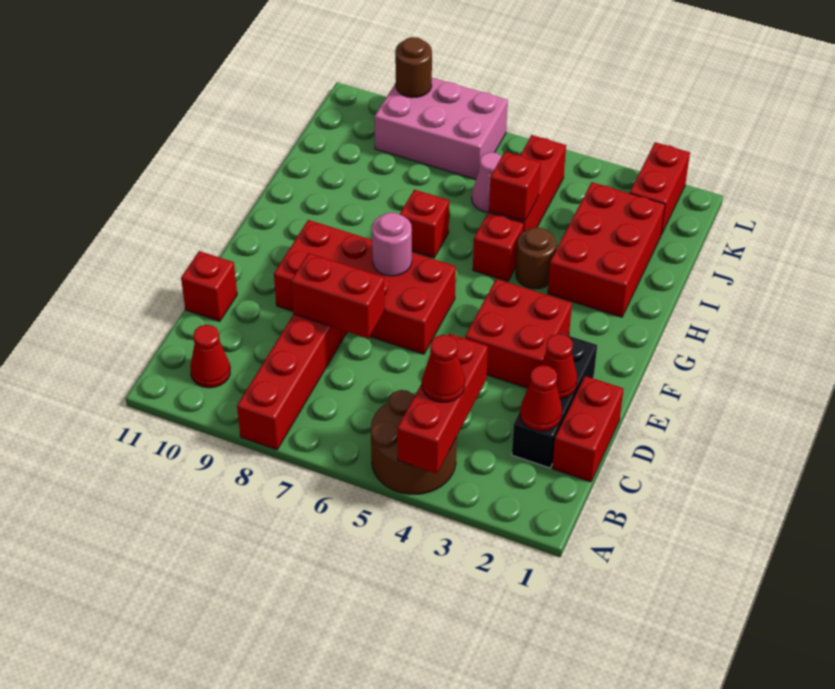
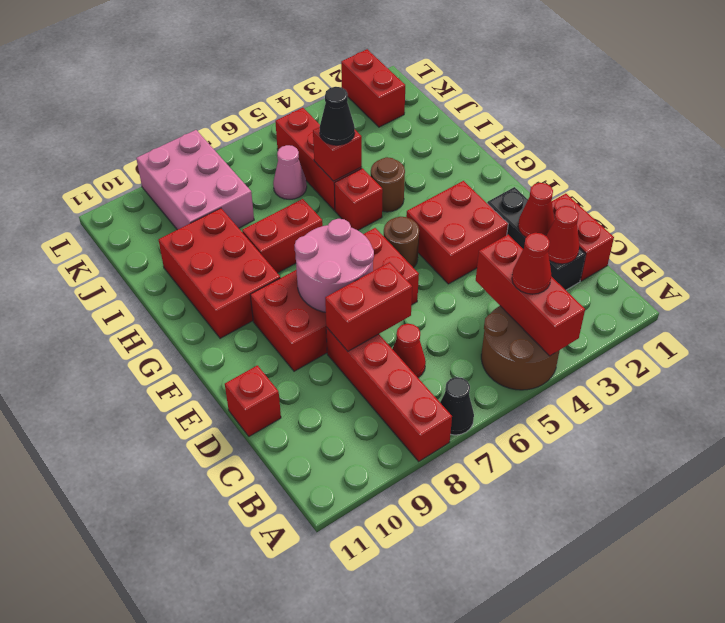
none -> black cone A7 level 1
red cone B10 level 1 -> red cone C7 level 1
pink round brick F7 level 2 -> pink round brick E7:F8 level 2
red brick H2:J3 level 1 -> red brick G9:I10 level 1
red brick H7 level 1 -> red brick H7:H8 level 1
none -> black cone I5 level 3
pink brick K7:L9 level 1 -> pink brick J8:L9 level 1
brown round brick L9 level 2 -> brown round brick F5 level 1

